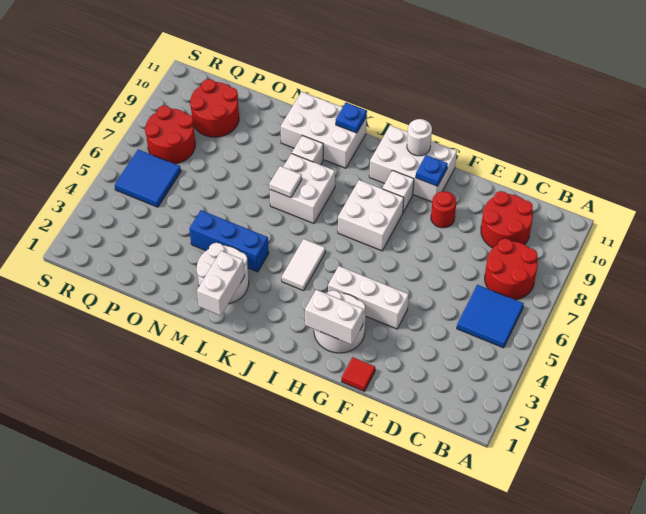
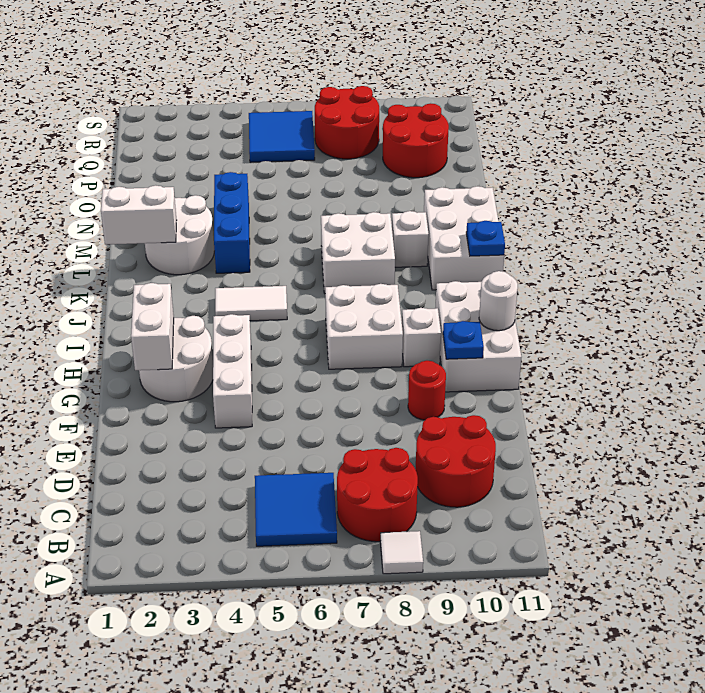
red tile F1 level 1 -> none
white tile L7 level 2 -> white tile A8 level 1

